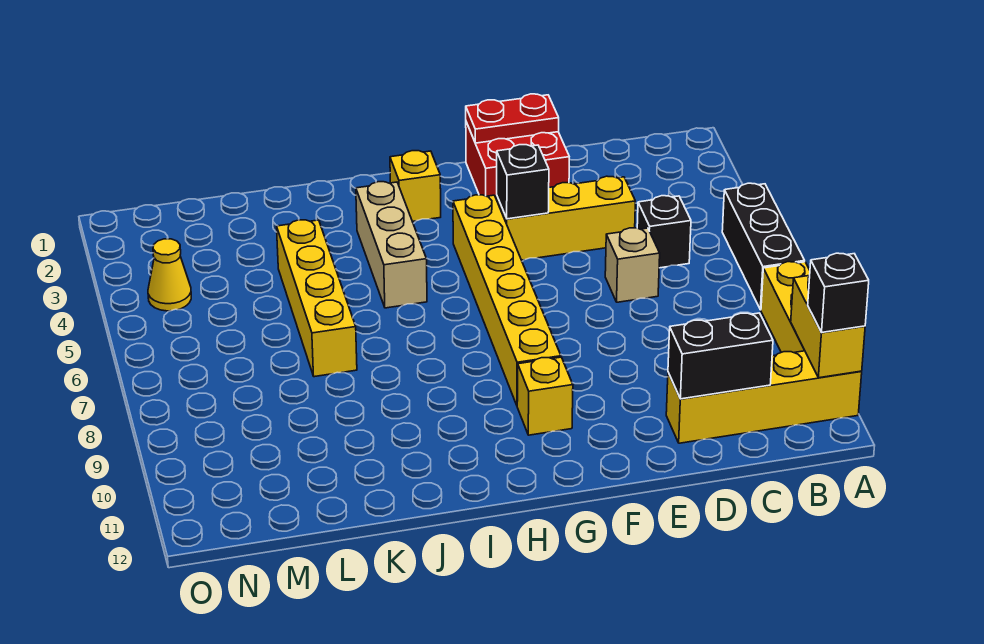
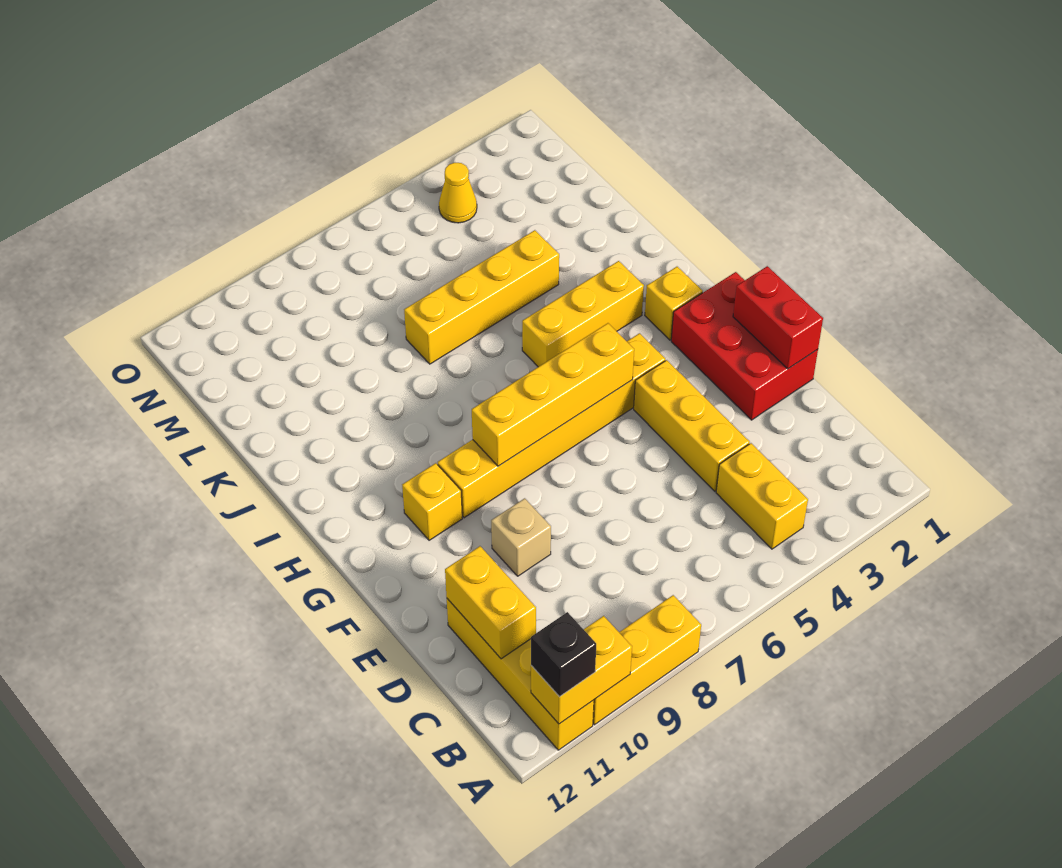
black brick A5:A7 level 1 -> none
none -> yellow brick B4:C4 level 1
black brick C5 level 1 -> none
black brick C11:D11 level 2 -> yellow brick C11:D11 level 2
tan brick D6 level 1 -> tan brick E9 level 1
red brick E1:F2 level 1 -> red brick E1:G2 level 1
red plate E1:F1 level 2 -> red brick E1:F1 level 2
black brick F4 level 2 -> none
none -> yellow brick G5:G8 level 2
tan brick I3:I5 level 1 -> yellow brick I3:I5 level 1

